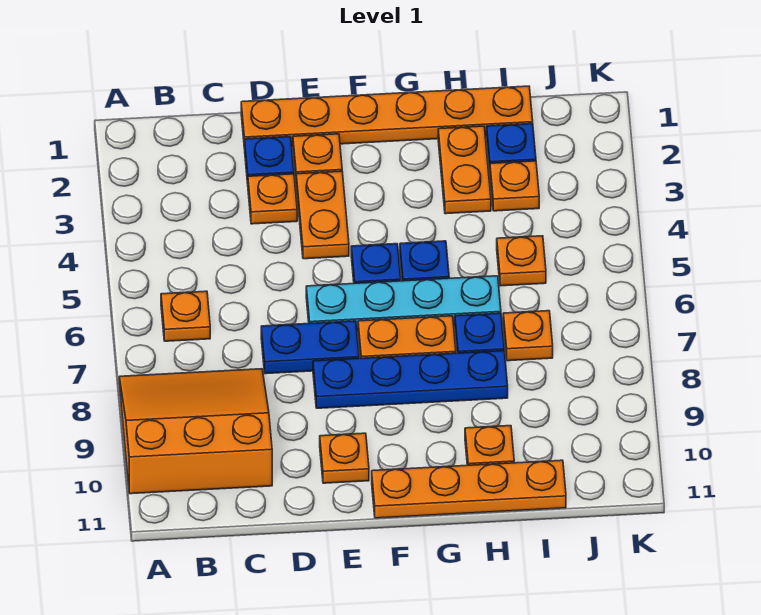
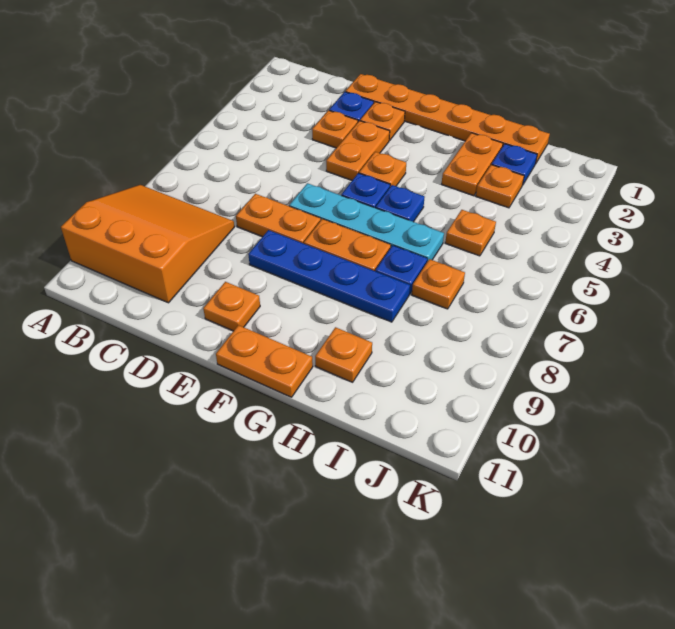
orange plate B6 level 1 -> orange plate F4 level 1
blue plate D7:E7 level 1 -> orange plate D7:E7 level 1
orange plate F11:I11 level 1 -> orange plate F11:G11 level 1

